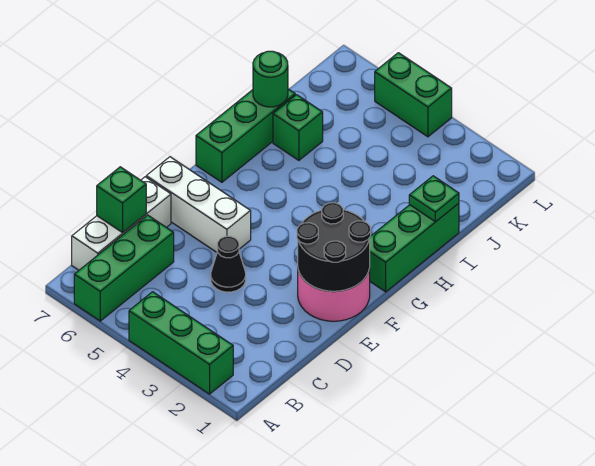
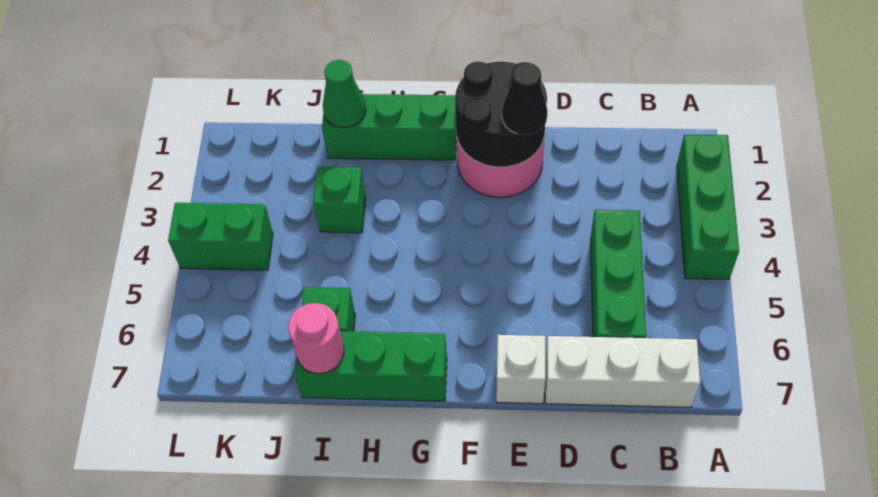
green brick A6:C6 level 1 -> green brick C4:C6 level 1
green brick C7 level 2 -> green brick I3 level 1
black cone D4 level 1 -> black cone E2 level 3
white brick E5:E7 level 1 -> white brick E7 level 1
green plate I1 level 2 -> green cone I1 level 2
green round brick I7 level 2 -> pink round brick I7 level 2
green brick L4:L5 level 1 -> green brick K4:L4 level 1

